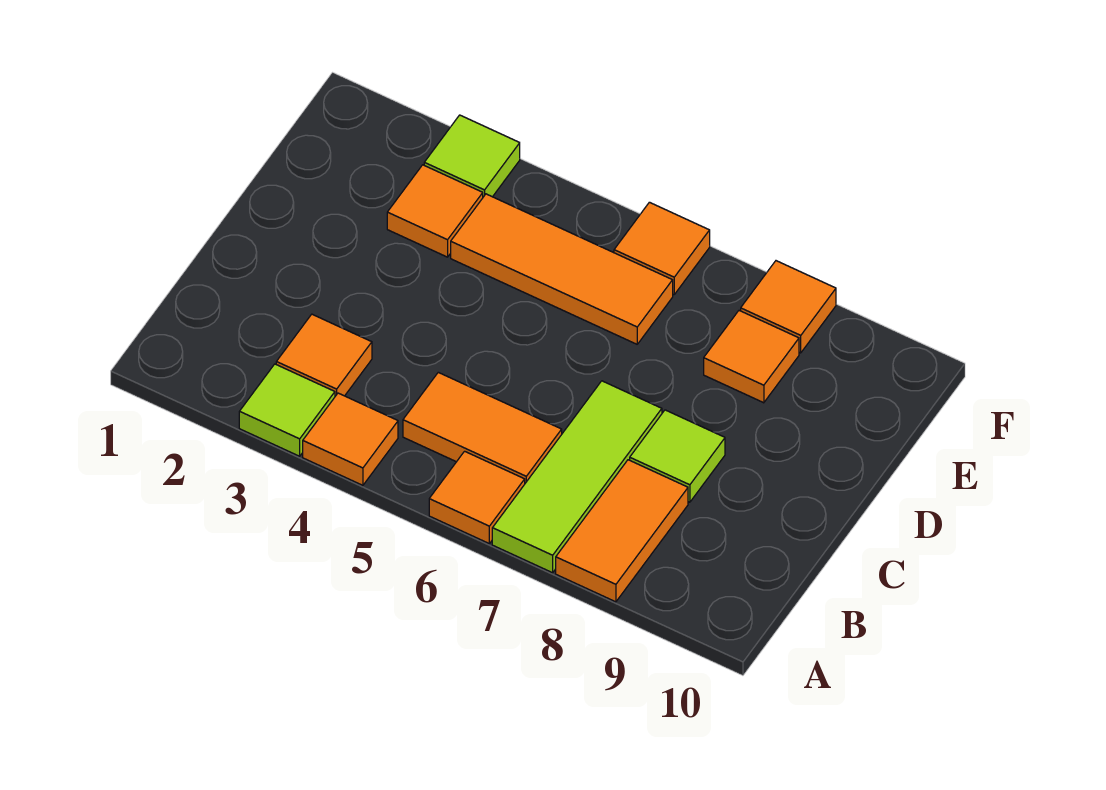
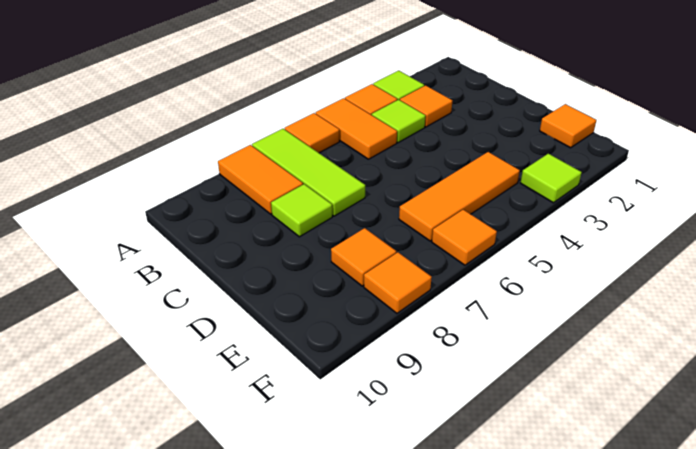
none -> lime tile B4 level 1
orange tile B5:B6 level 1 -> orange tile A5:B5 level 1
orange tile E3 level 1 -> orange tile E1 level 1

